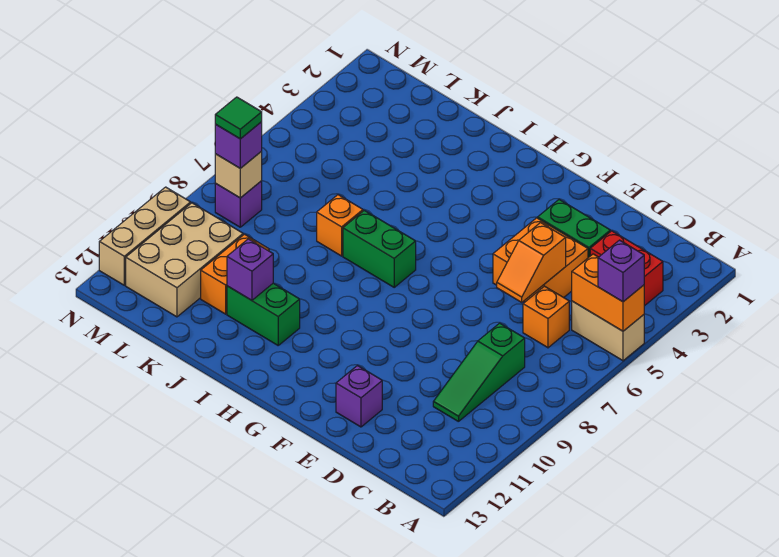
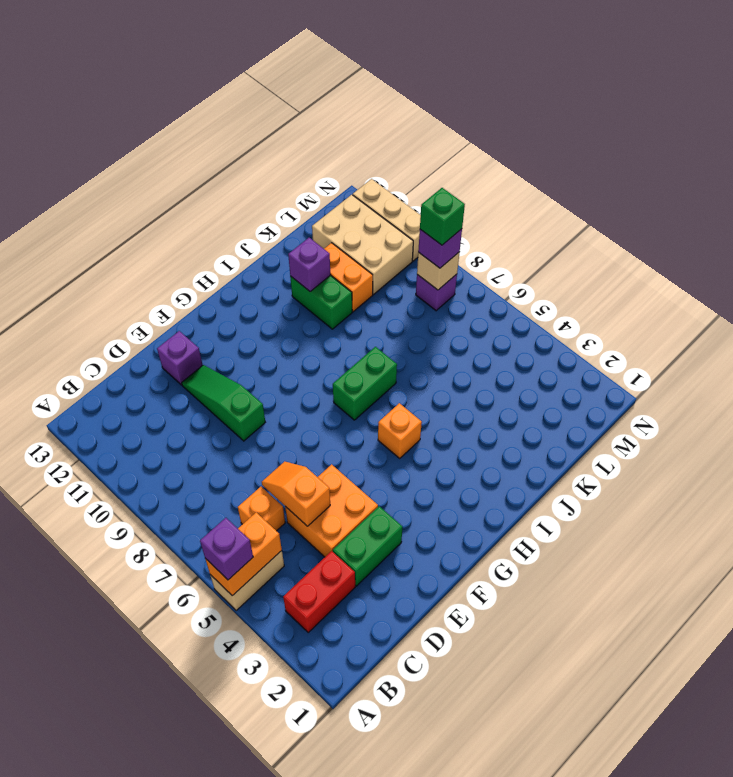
green slope C8:C10 level 1 top 8 -> green slope E9:E11 level 1 top 9
green brick I11:J11 level 1 -> green brick J10:J11 level 1
orange brick J7 level 1 -> orange brick H5 level 1
green tile M8 level 4 -> green brick M8 level 4

